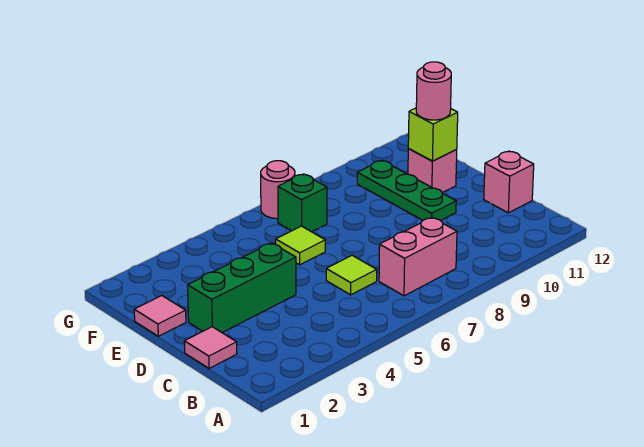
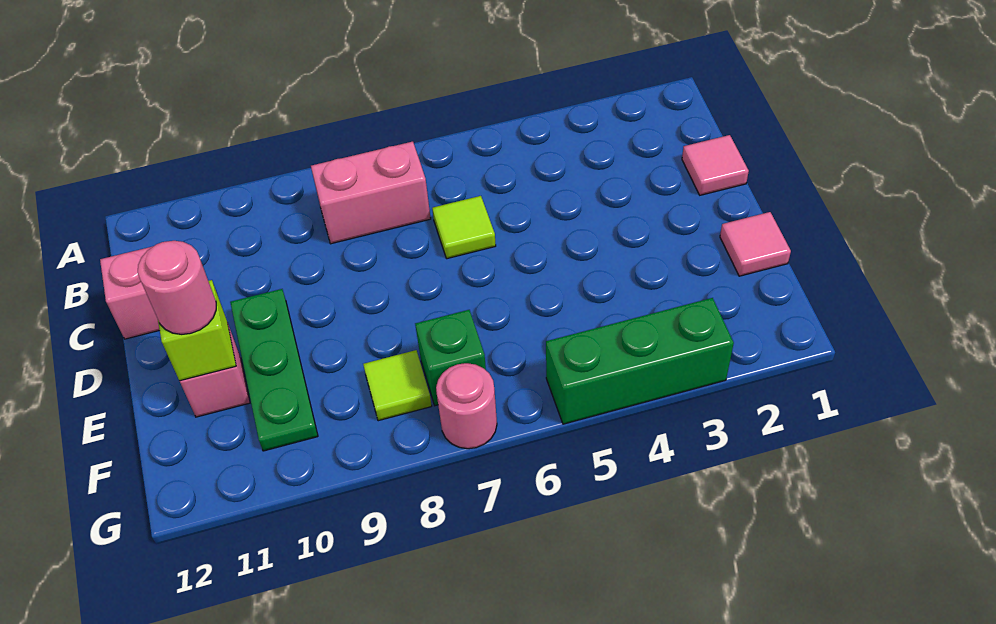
green brick D2:D4 level 1 -> green brick G3:G5 level 1
lime tile E6 level 1 -> lime tile F8 level 1

